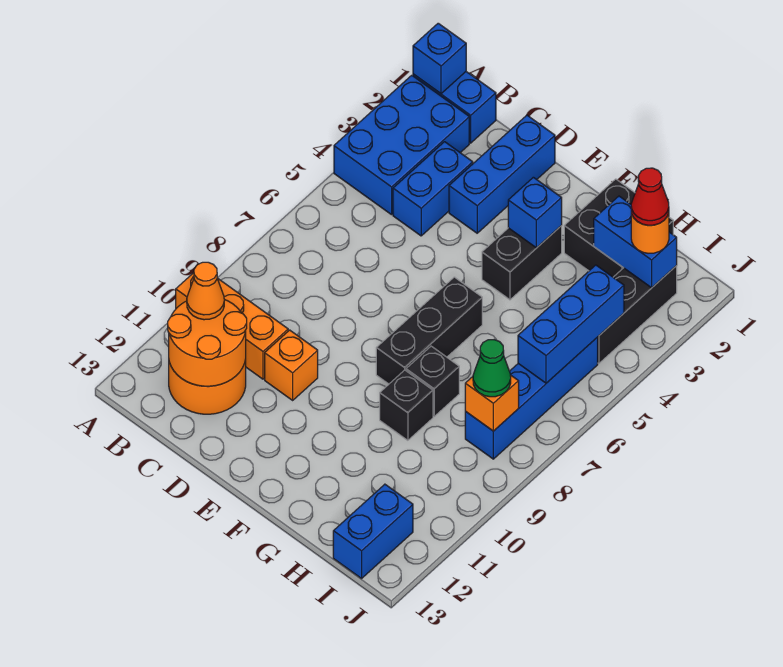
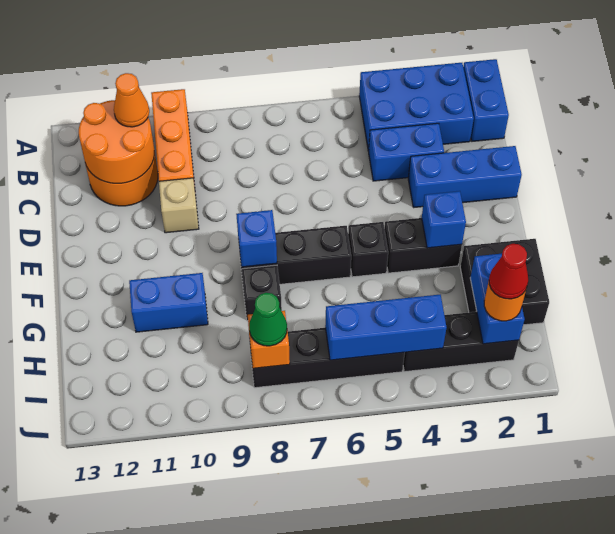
blue brick A1 level 2 -> blue brick F8 level 2
orange brick D10 level 1 -> tan brick D10 level 1
black brick G9 level 1 -> black brick F5 level 1
blue brick I5:I8 level 1 -> black brick I5:I8 level 1
blue brick I12:I13 level 1 -> blue brick G10:G11 level 1

